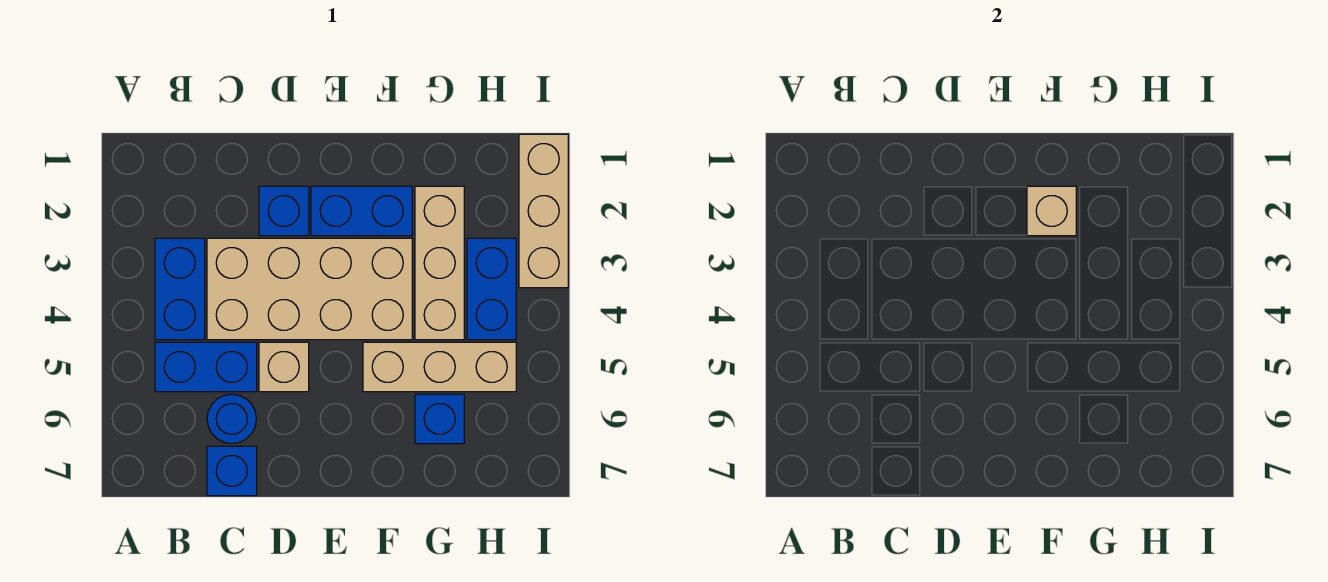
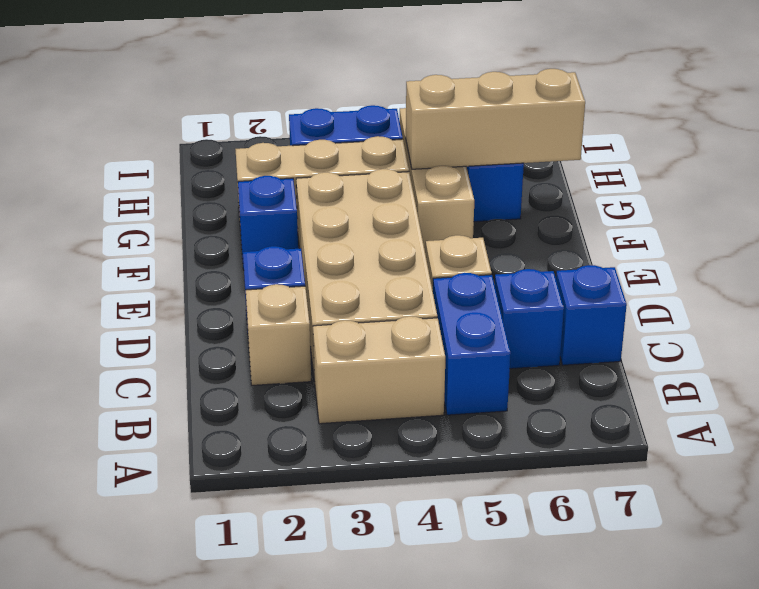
blue brick B3:B4 level 1 -> tan brick B3:B4 level 1
blue round brick C6 level 1 -> blue brick C6 level 1
blue brick E2:F2 level 1 -> blue brick F2 level 1
tan brick F2 level 2 -> tan brick C2 level 1
tan brick I1:I3 level 1 -> tan brick G5:G7 level 2

